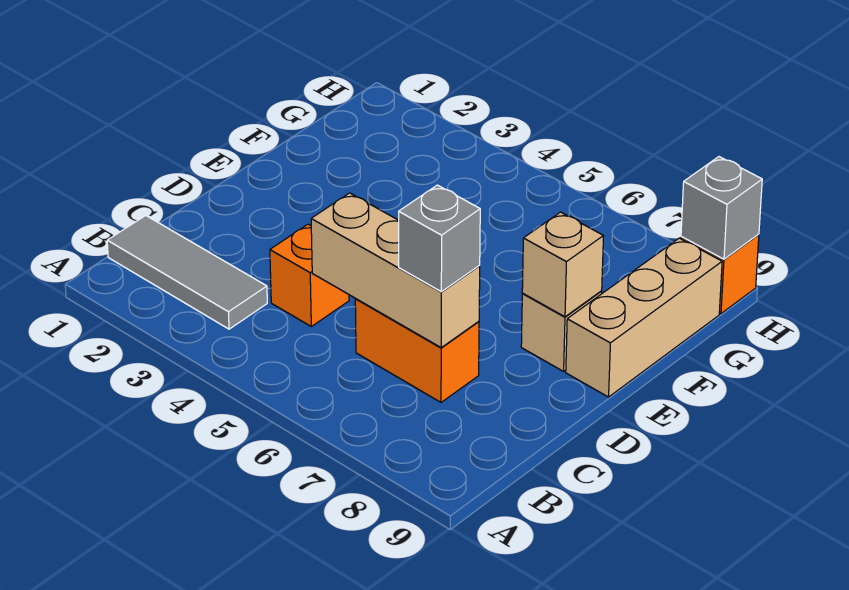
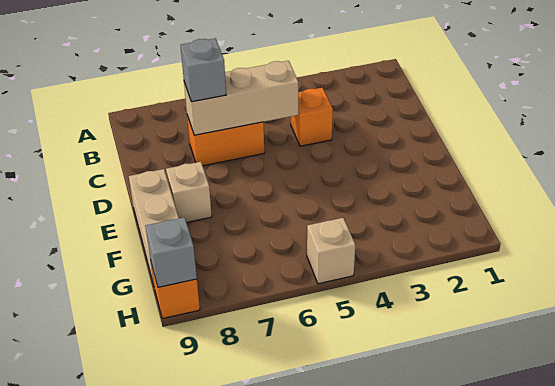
grey tile B1:B3 level 1 -> none
tan brick E8 level 2 -> tan brick H5 level 1

